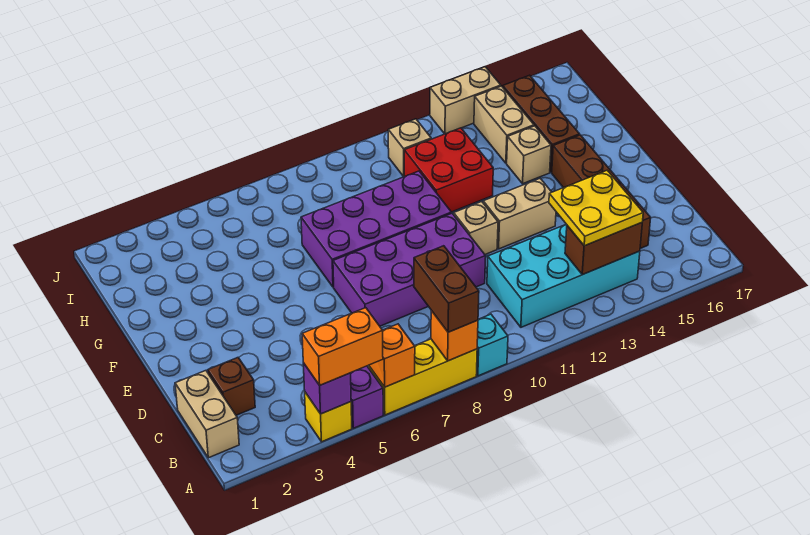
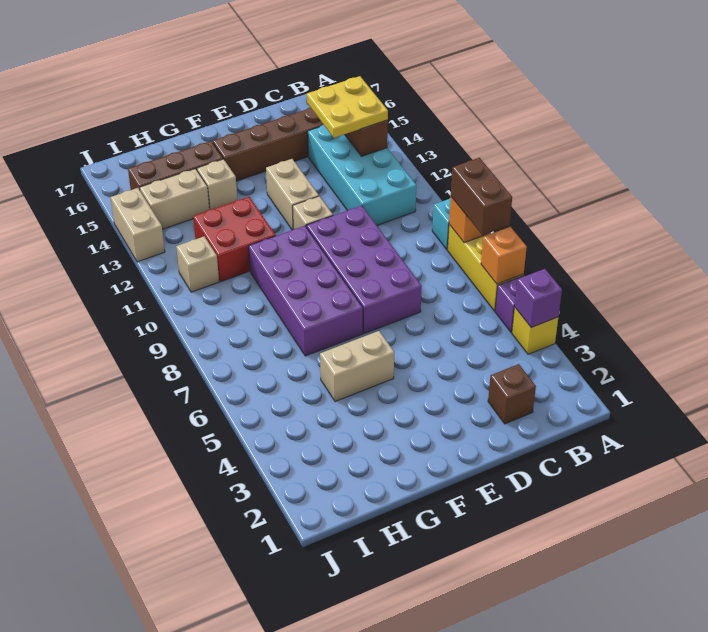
orange brick A4:A5 level 3 -> none
brown brick A8:B8 level 3 -> brown brick A7:A8 level 3
tan brick B1:C1 level 1 -> tan brick F5:G5 level 1

